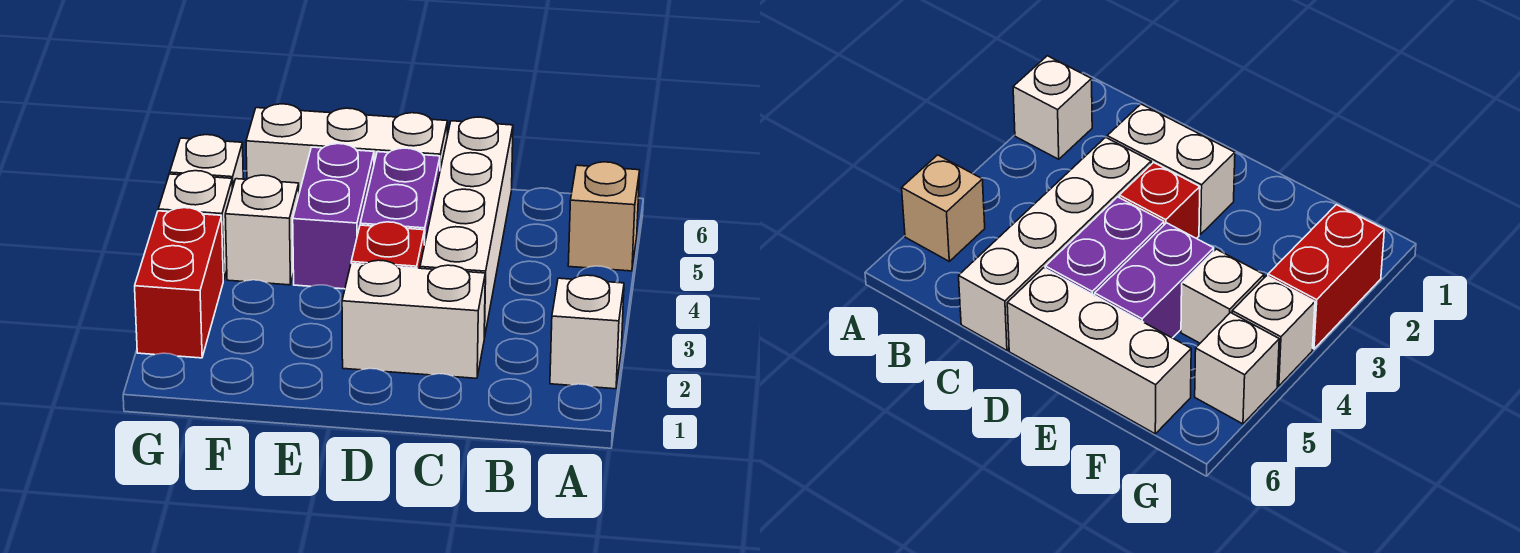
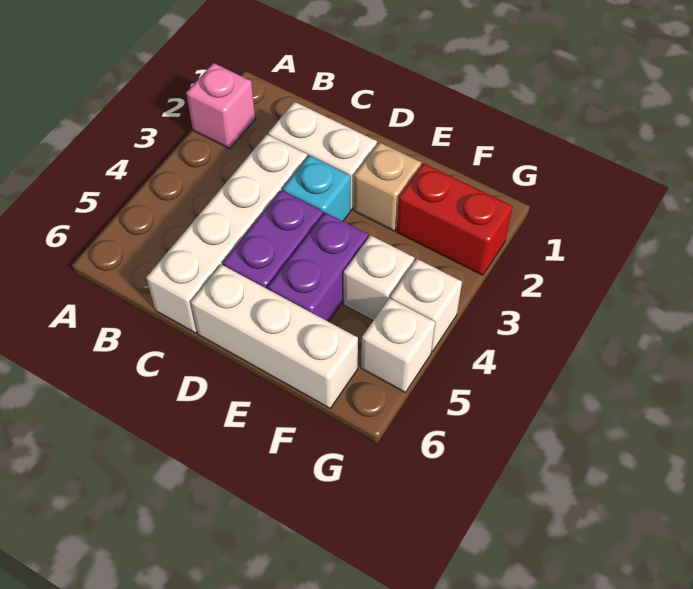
white brick A2 level 1 -> pink brick A2 level 1
tan brick A5 level 1 -> tan brick E2 level 1
red brick D3 level 1 -> cyan brick D3 level 1
red brick G2:G3 level 1 -> red brick F2:G2 level 1

